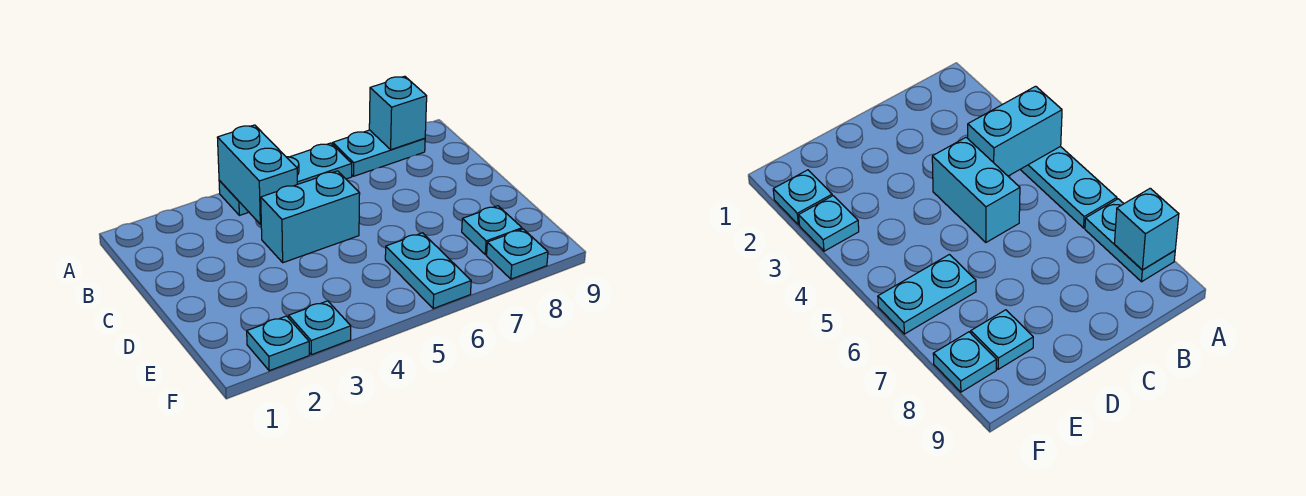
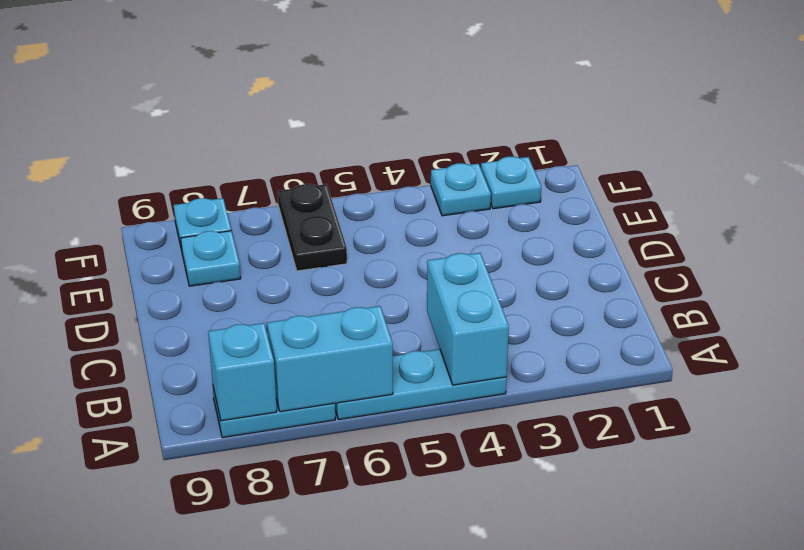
cyan brick C4:C5 level 1 -> cyan brick A6:A7 level 2
cyan plate E6:F6 level 1 -> black plate E6:F6 level 1

